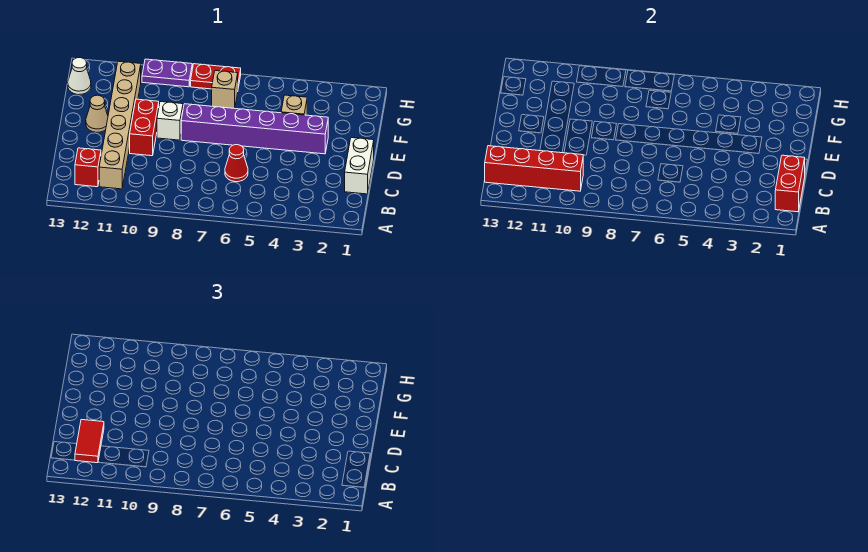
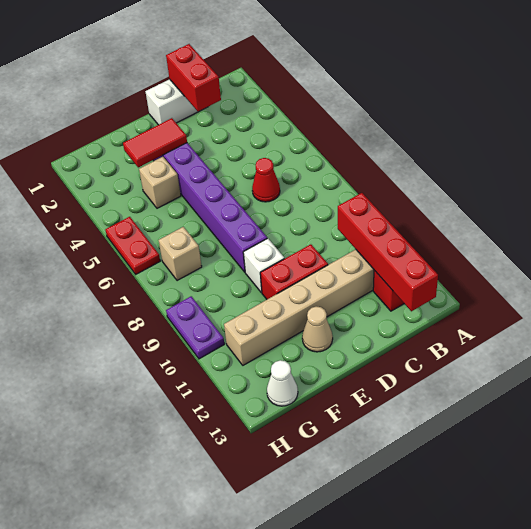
red brick B1:C1 level 2 -> red brick C1:C2 level 2
red tile B12:C12 level 3 -> red tile E3:F3 level 2
red plate H7:H8 level 1 -> red plate H5:H6 level 1

